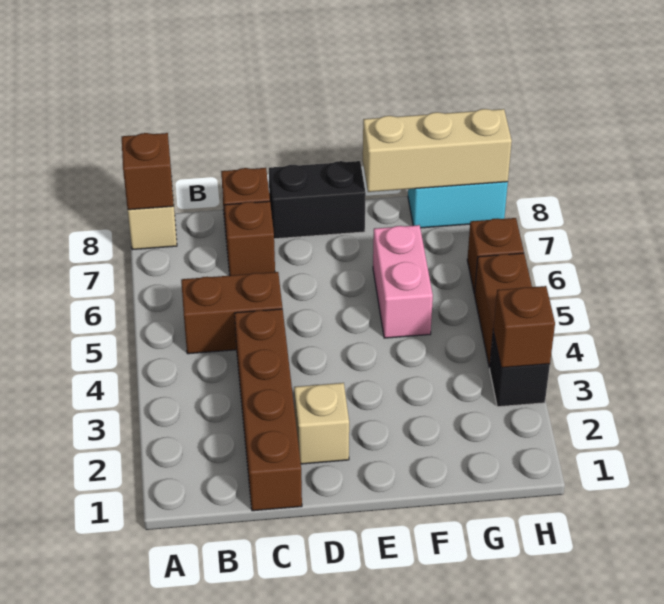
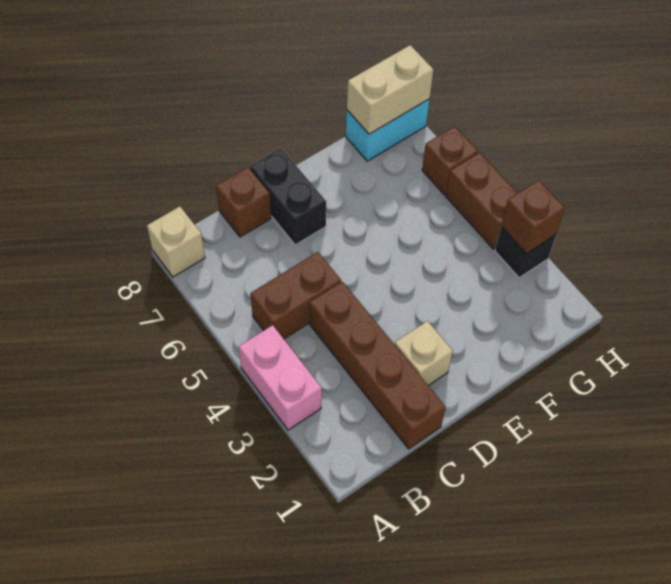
brown brick A8 level 2 -> none
brown brick C7 level 1 -> none
black brick D8:E8 level 1 -> black brick D7:D8 level 1
pink brick F5:F6 level 1 -> pink brick A3:A4 level 1
tan brick F8:H8 level 2 -> tan brick G8:H8 level 2

